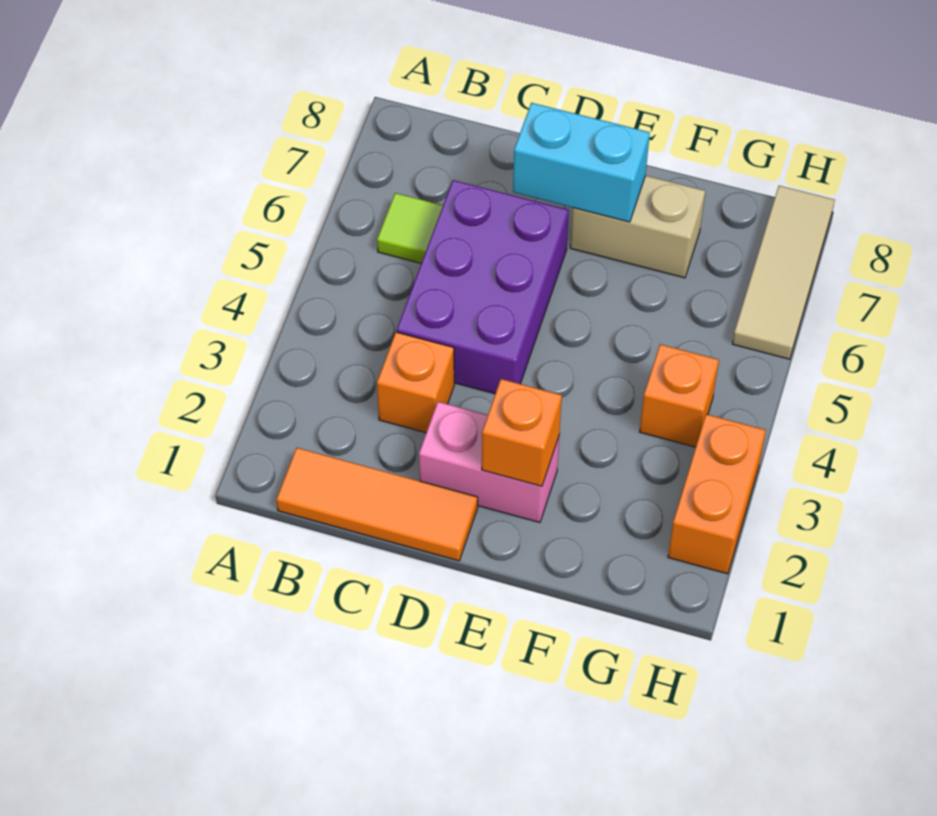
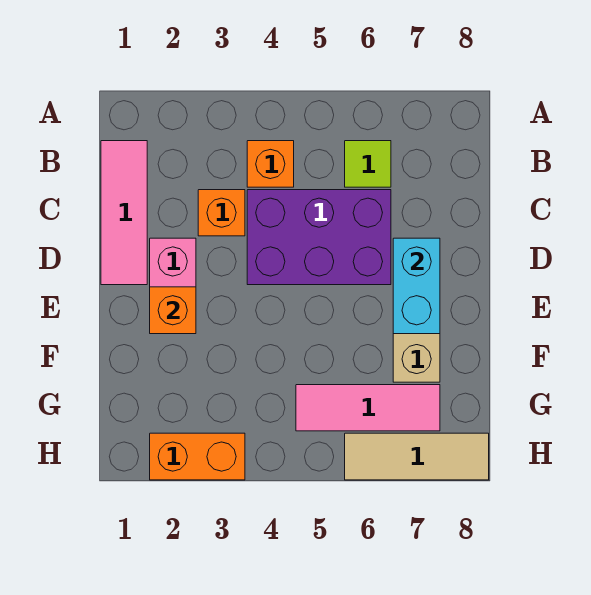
orange tile B1:D1 level 1 -> pink tile B1:D1 level 1
orange brick G4 level 1 -> orange brick B4 level 1
none -> pink tile G5:G7 level 1

